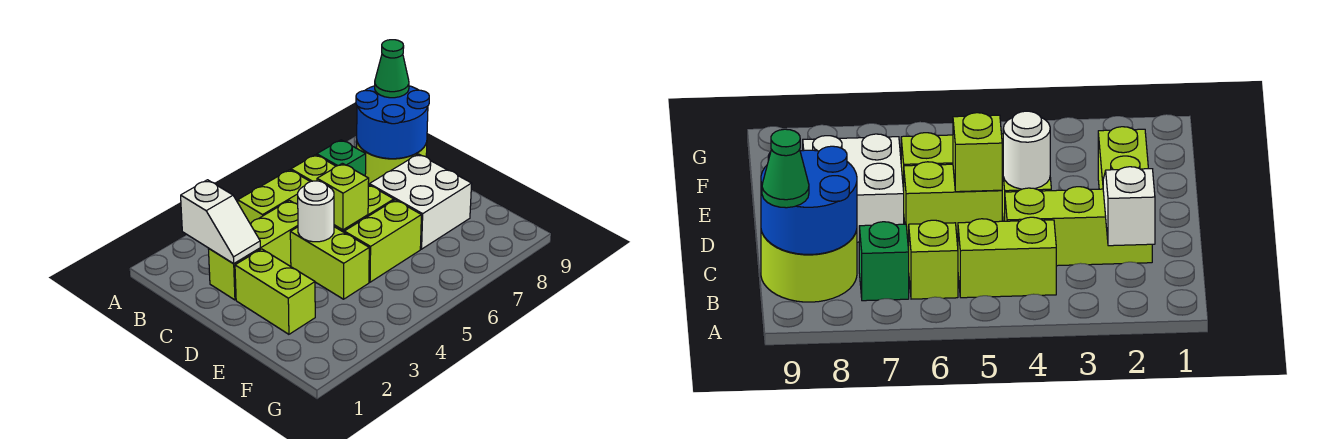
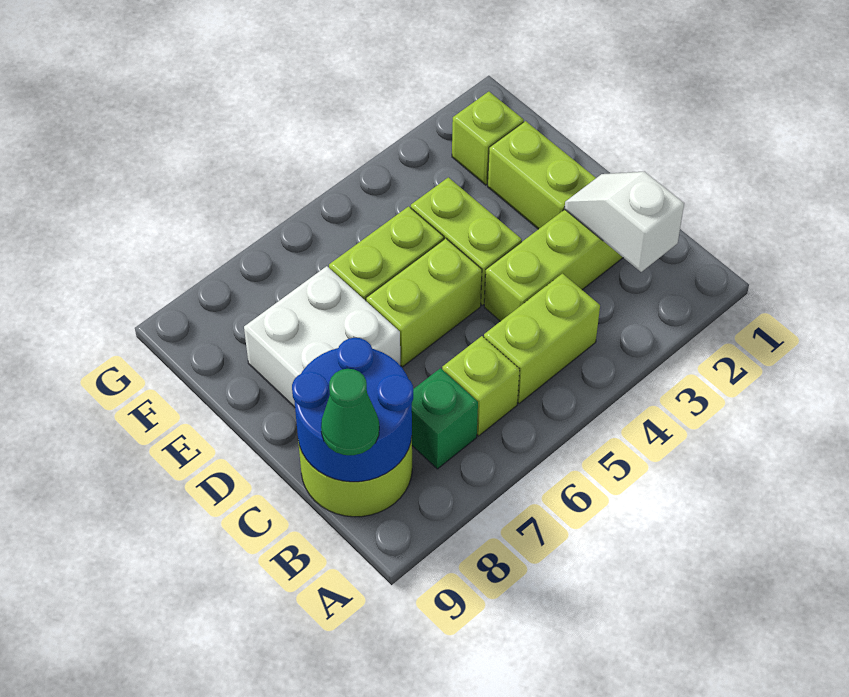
white round brick D4 level 2 -> none
lime brick D5 level 2 -> lime brick F2 level 1

